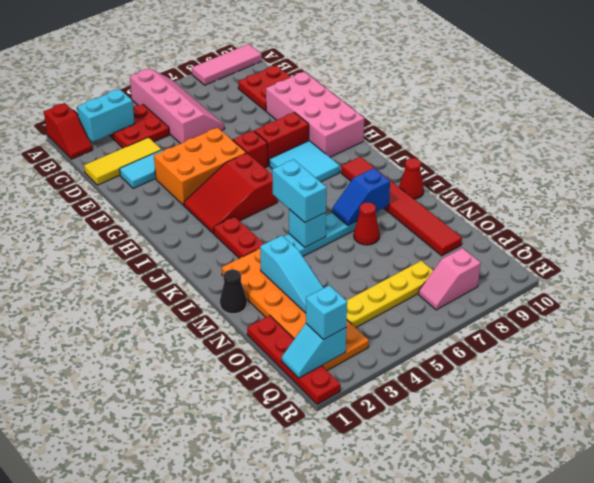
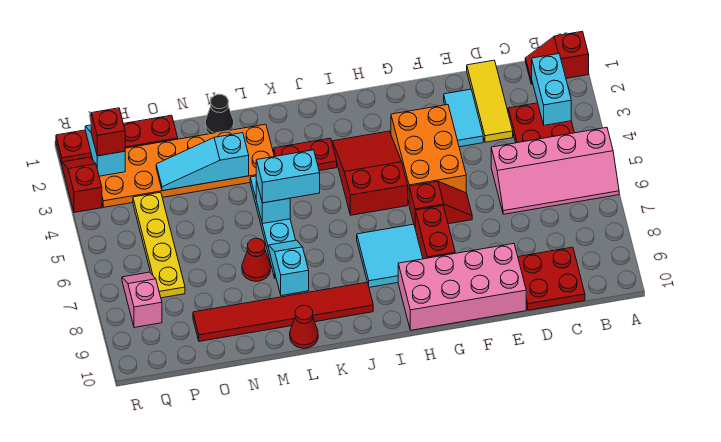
pink tile A8:A10 level 1 -> none
blue slope L7:L8 level 2 top 8 -> cyan slope L7:L8 level 2 top 8
cyan brick Q2 level 3 -> red brick Q2 level 3
none -> red slope R2:R3 level 1 top 3

